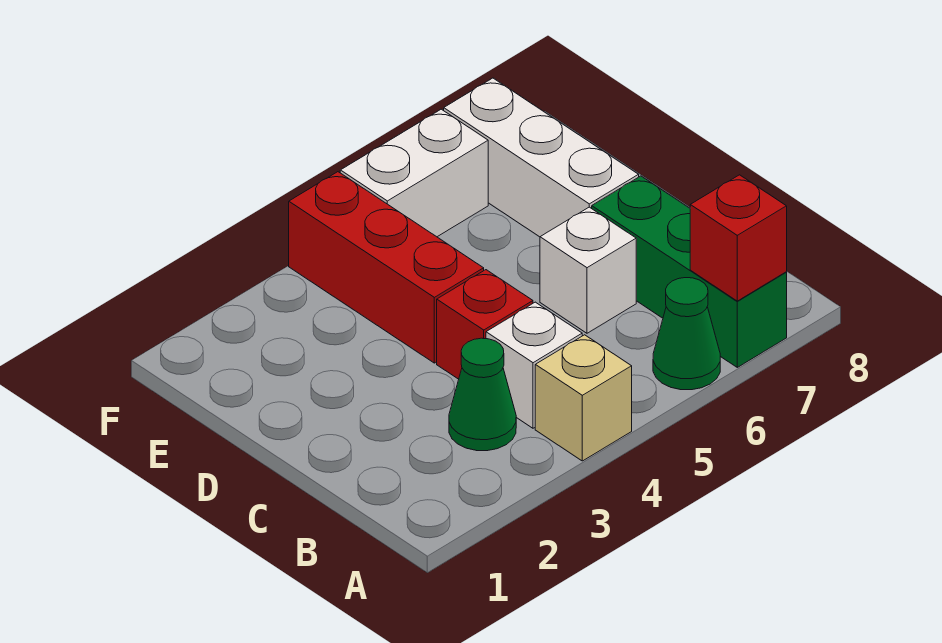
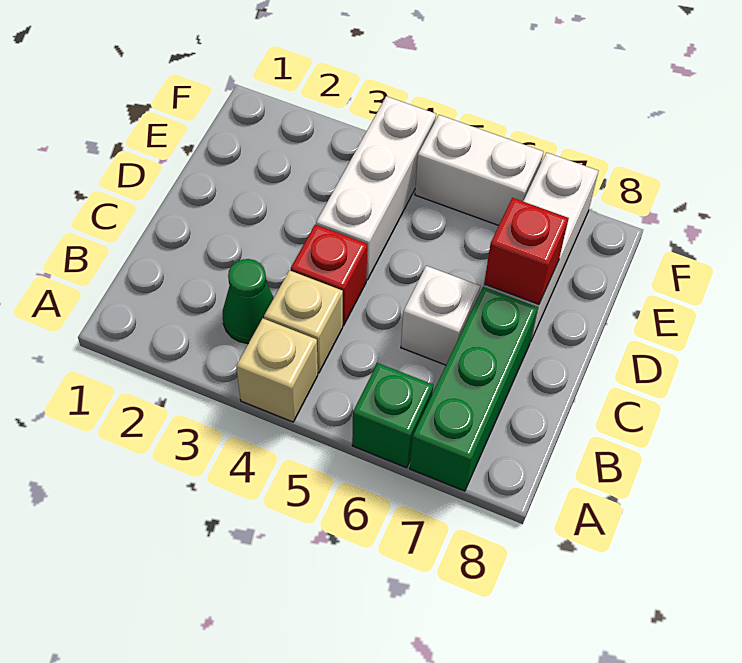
green cone A6 level 1 -> green brick A6 level 1
red brick A7 level 2 -> red brick D7 level 2
white brick B4 level 1 -> tan brick B4 level 1
red brick D4:F4 level 1 -> white brick D4:F4 level 1

